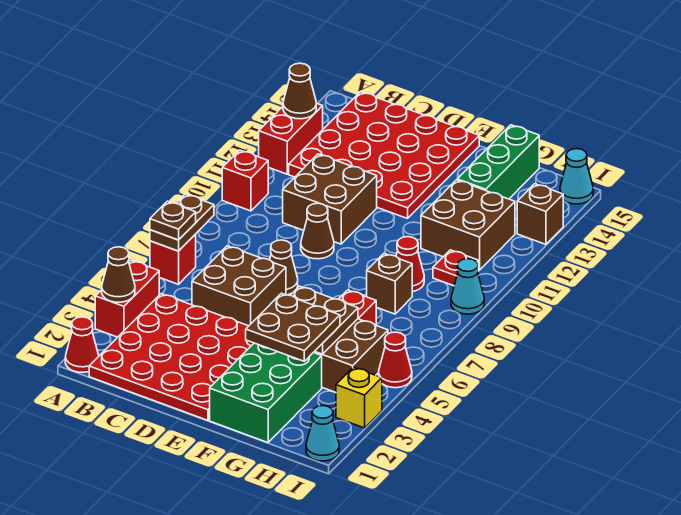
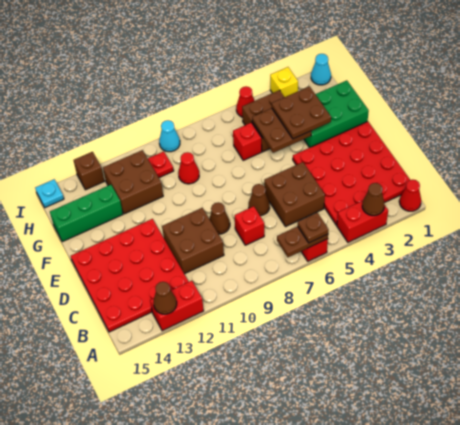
red brick A10 level 1 -> red brick C8 level 1
brown brick G8 level 1 -> none
cyan cone I15 level 1 -> cyan plate I15 level 1

